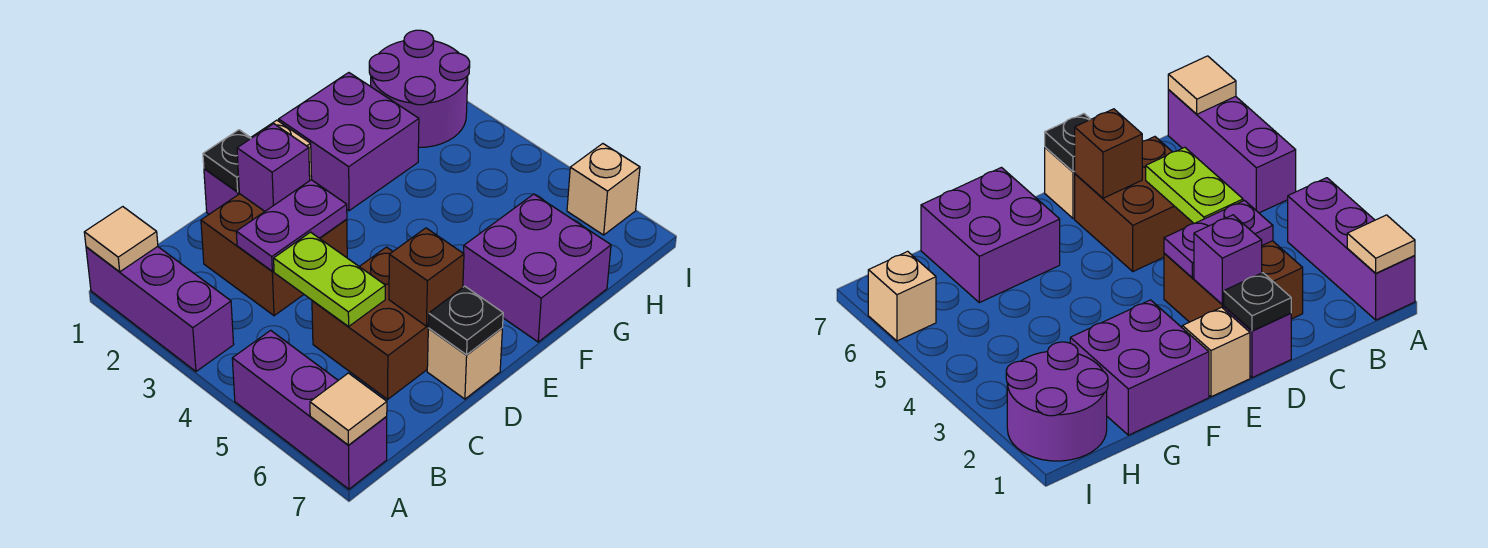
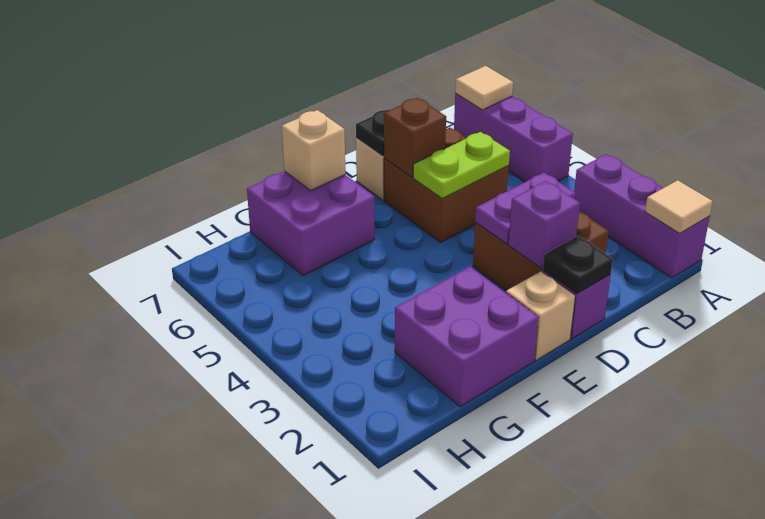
lime plate C4:C5 level 2 -> lime plate C5:D5 level 2
purple round brick H1:I2 level 1 -> none
tan brick I6 level 1 -> tan brick F7 level 2

